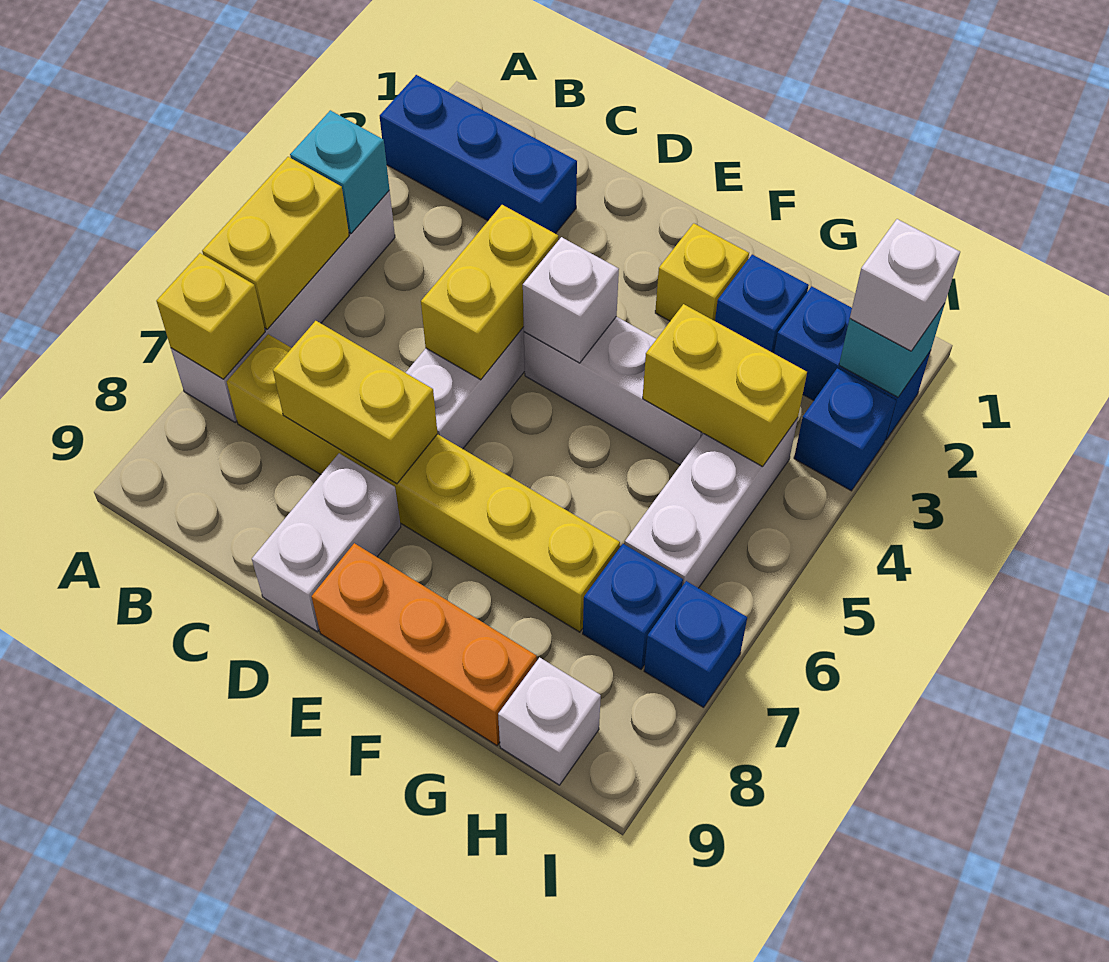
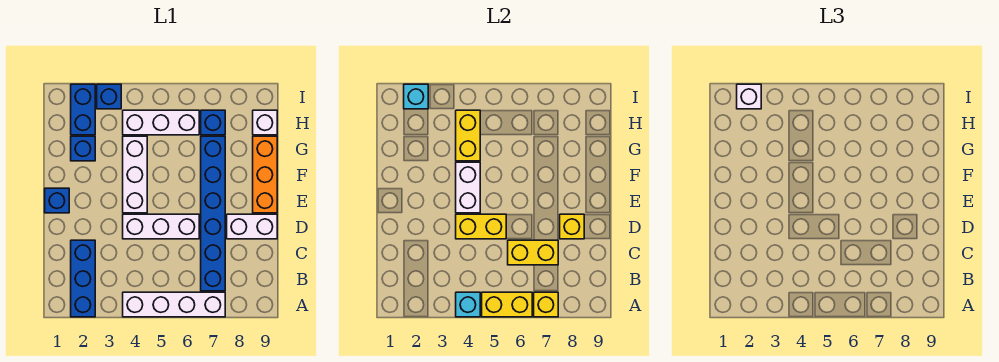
yellow brick B7:G7 level 1 -> blue brick B7:G7 level 1
yellow brick C7:D7 level 2 -> yellow brick C6:C7 level 2
white brick E4 level 2 -> white brick E4:F4 level 2
yellow brick F2 level 1 -> yellow brick D8 level 2
blue brick I7 level 1 -> blue brick E1 level 1

